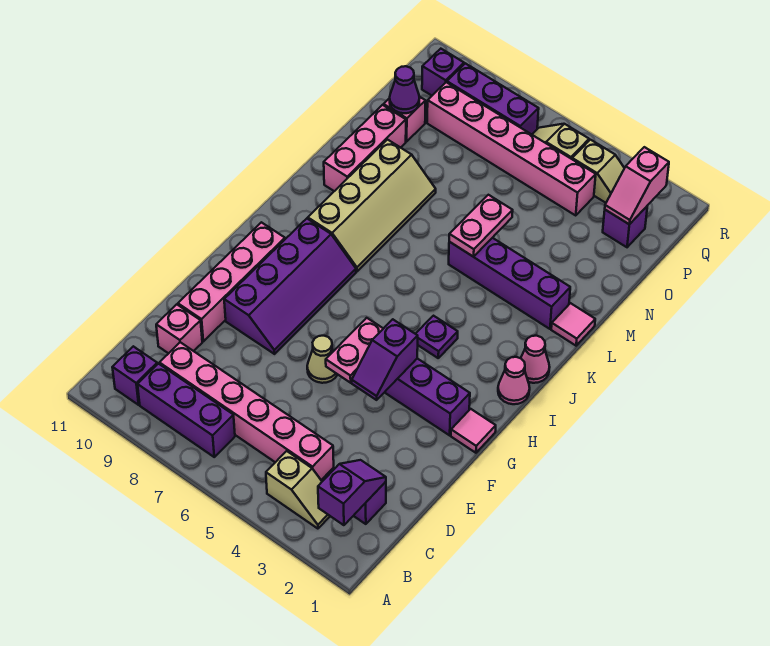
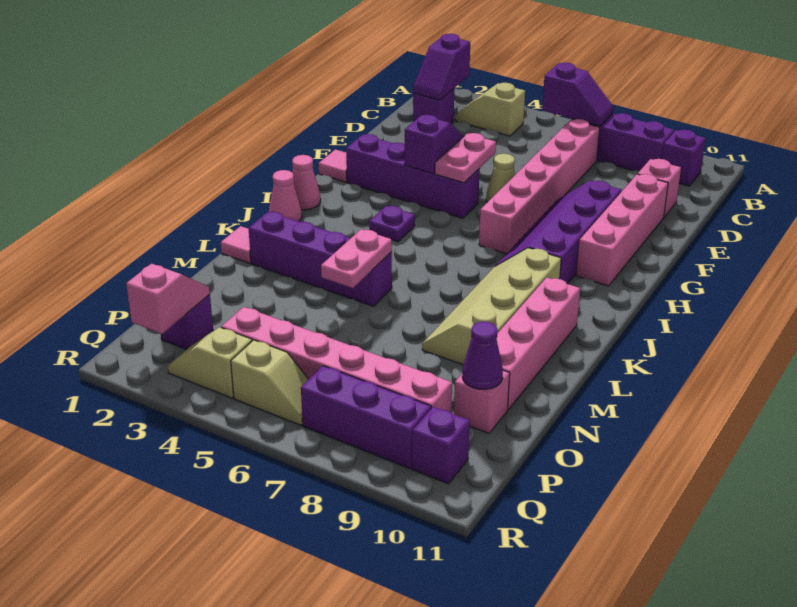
none -> purple slope B6:B7 level 2 top 6
pink brick C4:C9 level 1 -> pink brick C7:H7 level 1
pink brick L10:N10 level 1 -> pink brick K10:N10 level 1

